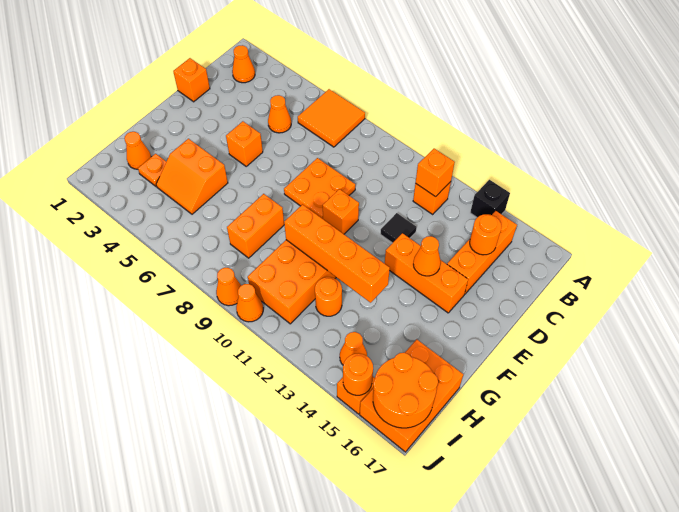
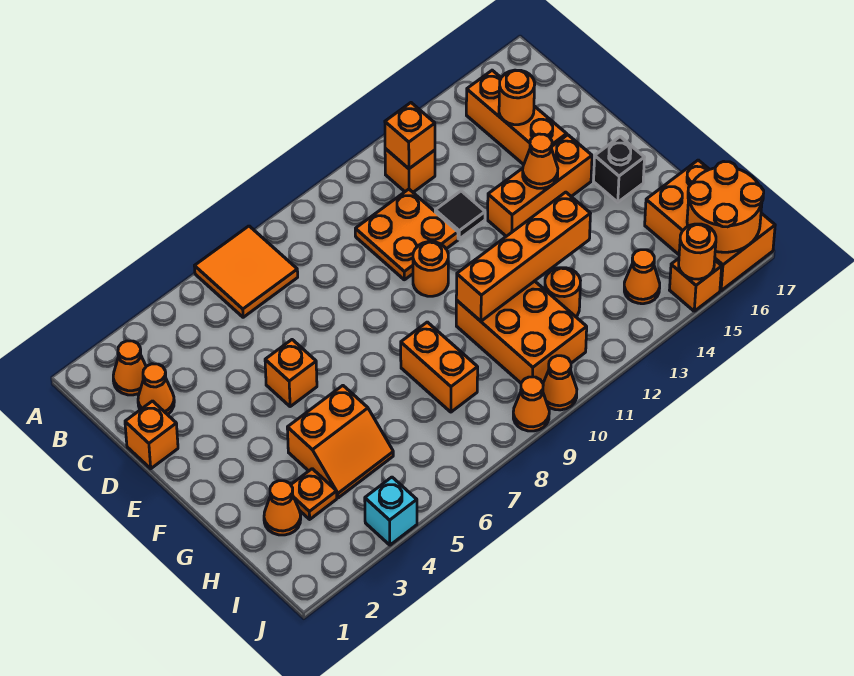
black brick A14 level 1 -> black brick F16 level 1
orange cone C5 level 1 -> orange cone C2 level 1
orange plate D8:E9 level 1 -> orange plate C10:D11 level 1
orange brick E10 level 1 -> orange round brick E10 level 1
none -> cyan brick J4 level 1

